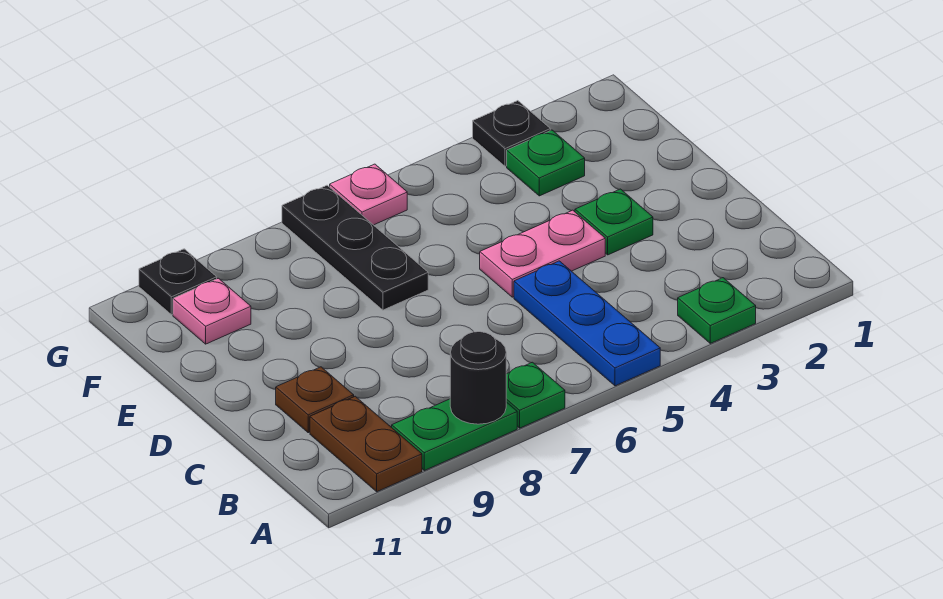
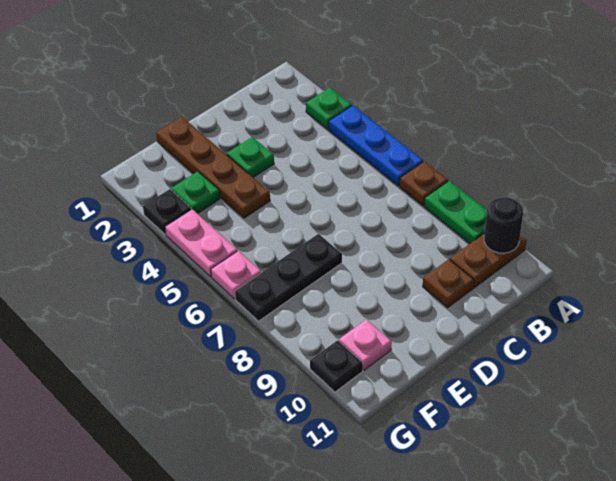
blue plate A5:C5 level 1 -> blue plate A4:A6 level 1
green plate A7 level 1 -> brown plate A7 level 1
black round brick A8 level 2 -> black round brick A10 level 2
pink plate D4:D5 level 1 -> pink plate G4:G5 level 1
none -> brown plate E1:E4 level 1

